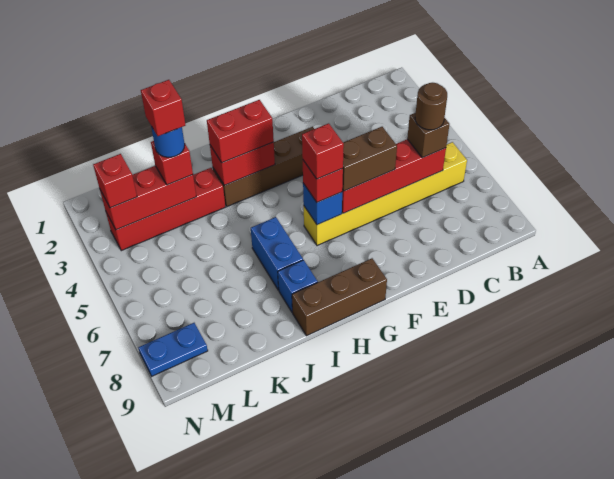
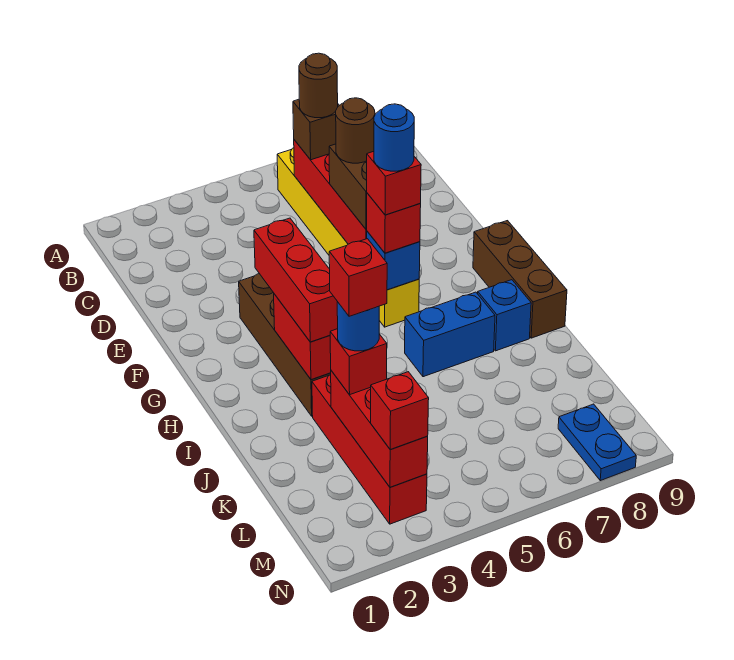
none -> brown round brick E6 level 4
none -> blue round brick G6 level 5
red brick H3:I3 level 3 -> red brick G3:I3 level 3

